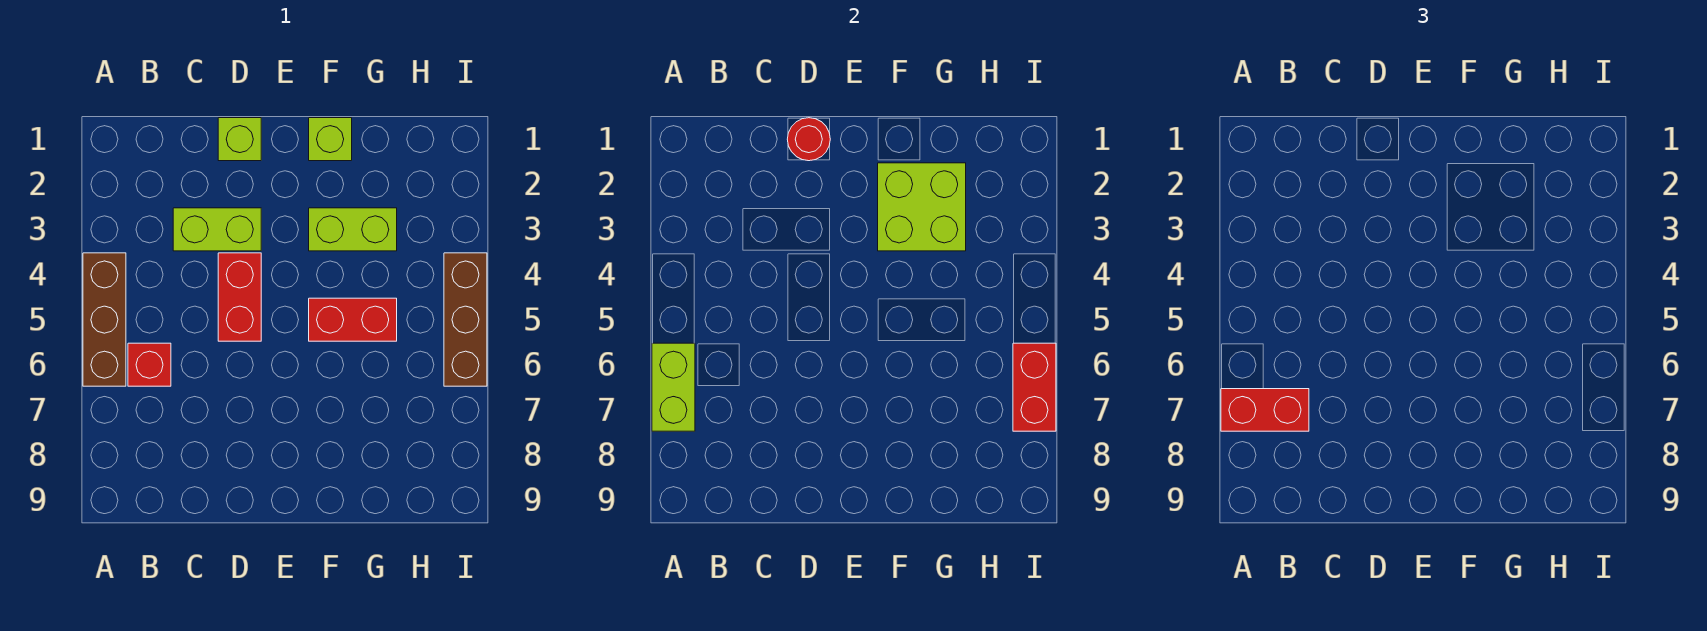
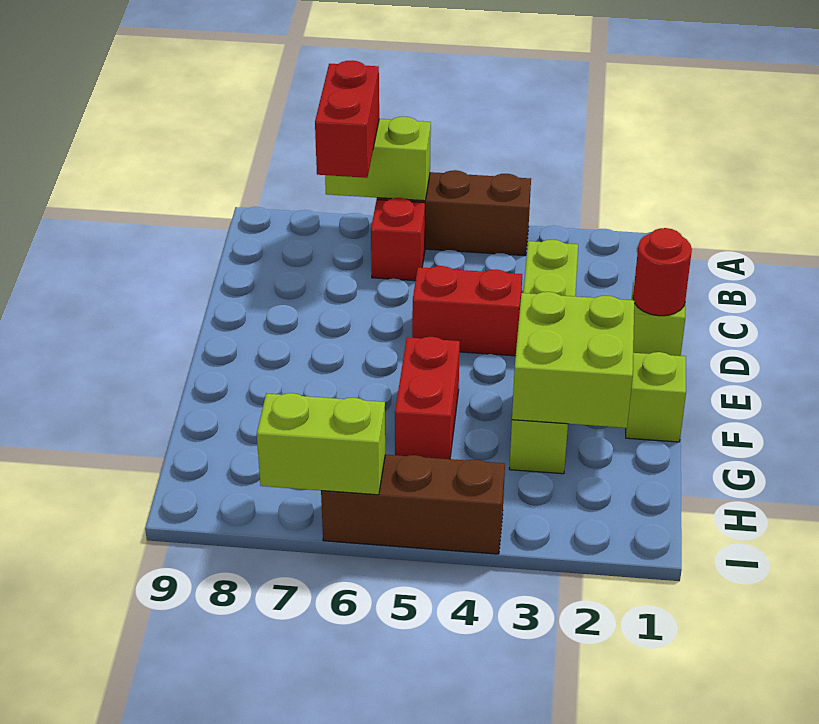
red brick I6:I7 level 2 -> lime brick I6:I7 level 2

